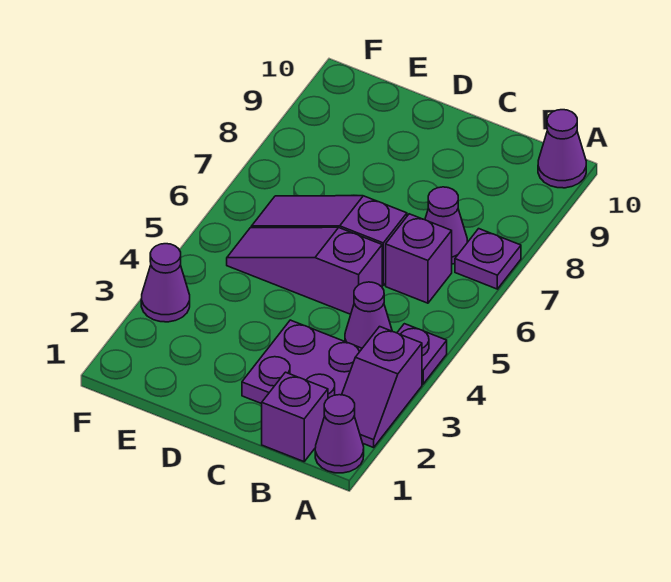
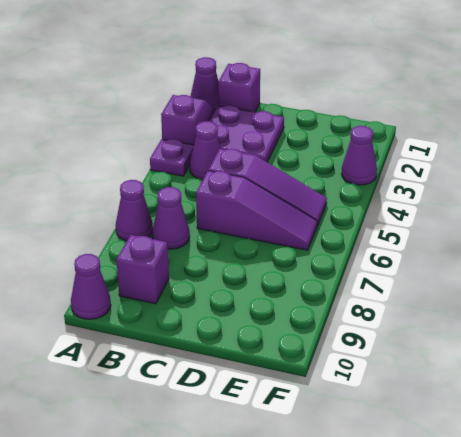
purple plate A7 level 1 -> purple cone A7 level 1
purple brick B6 level 1 -> purple brick B9 level 1

